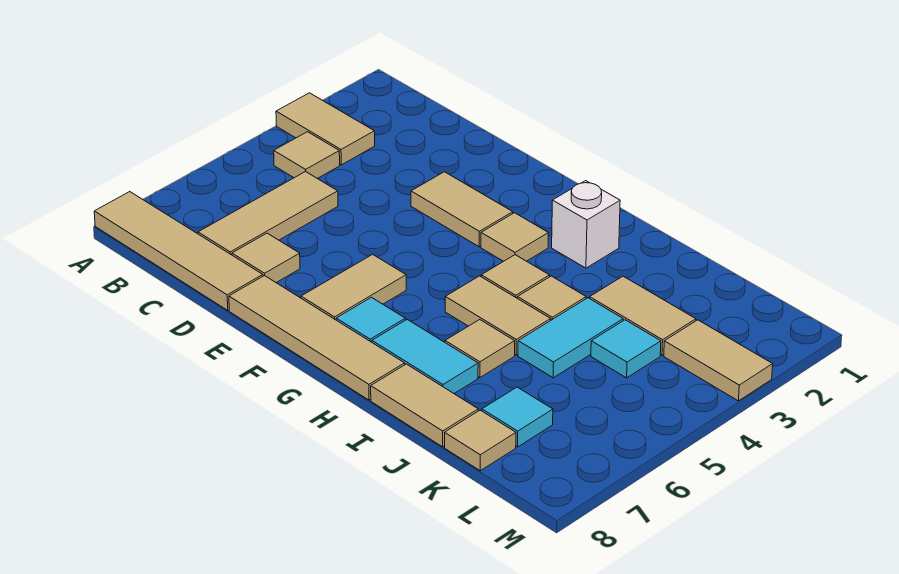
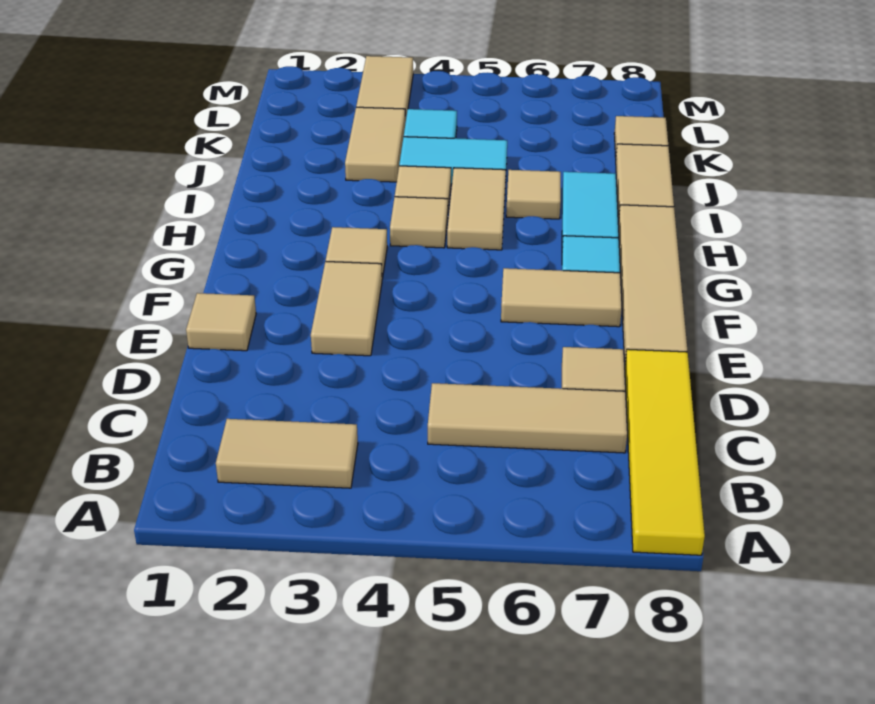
tan tile A3:B3 level 1 -> tan tile B2:B3 level 1
tan tile A8:D8 level 1 -> yellow tile A8:D8 level 1
tan tile B4 level 1 -> tan tile E1 level 1
white brick H2 level 1 -> none
cyan tile K7 level 1 -> none

